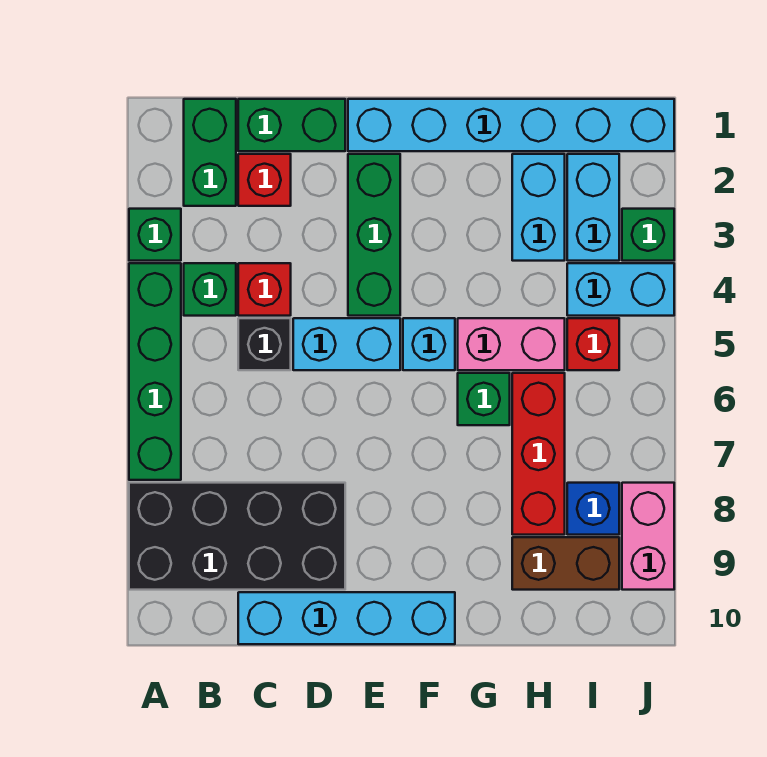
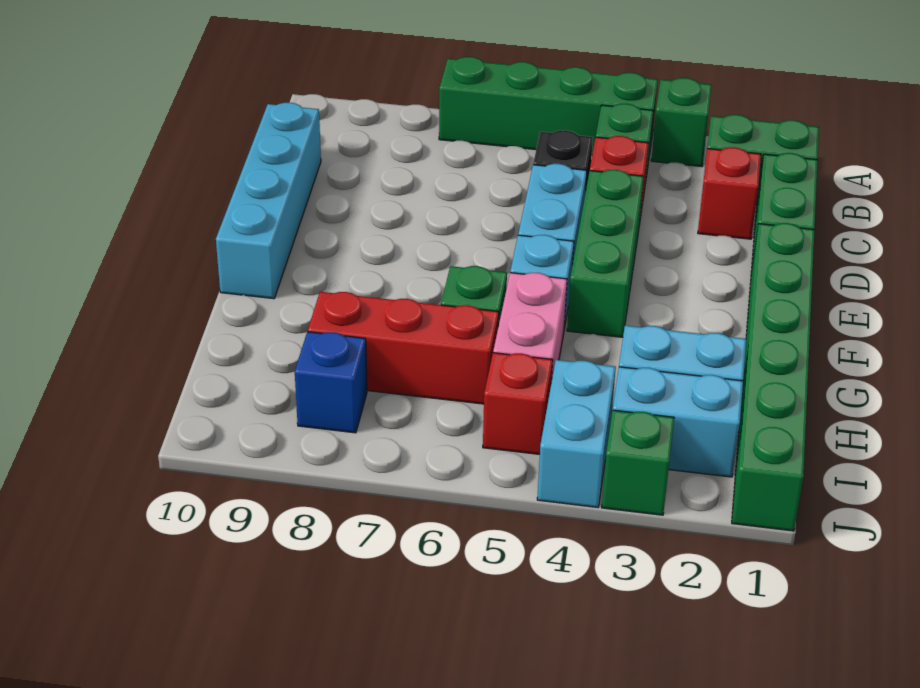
black brick A8:D9 level 1 -> none
cyan brick E1:J1 level 1 -> green brick E1:J1 level 1
green brick E2:E4 level 1 -> green brick D4:F4 level 1
brown brick H9:I9 level 1 -> none
pink brick J8:J9 level 1 -> none

